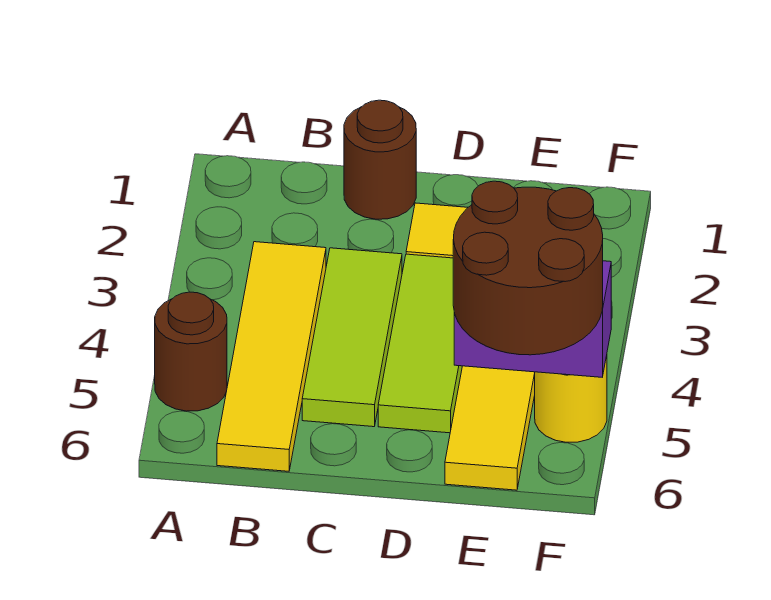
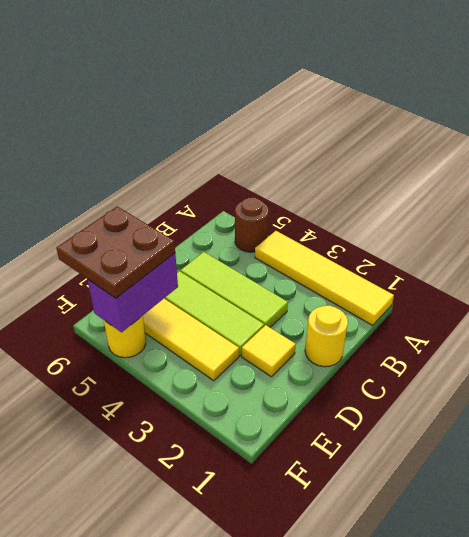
yellow tile B3:B6 level 1 -> yellow tile A1:A4 level 1
brown round brick C1 level 1 -> yellow round brick C1 level 1
brown round brick E5:F6 level 3 -> brown plate E5:F6 level 3

